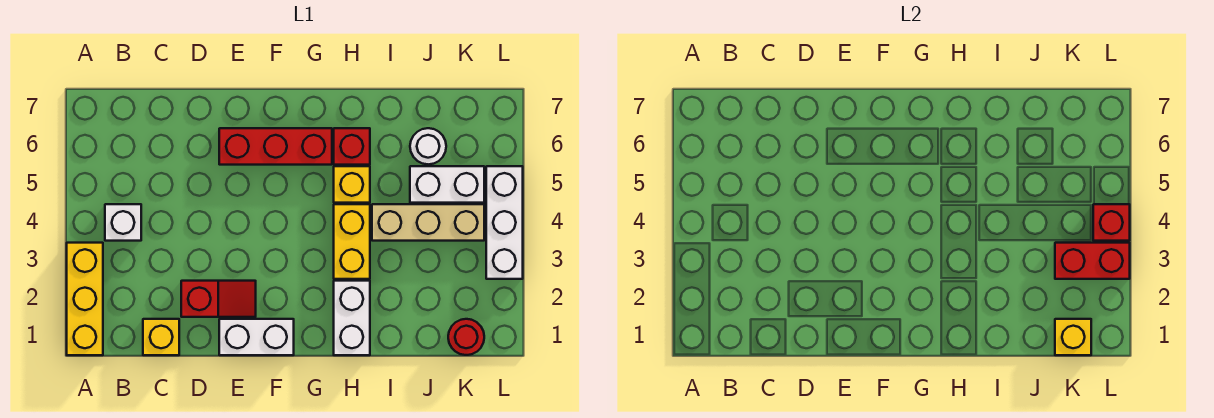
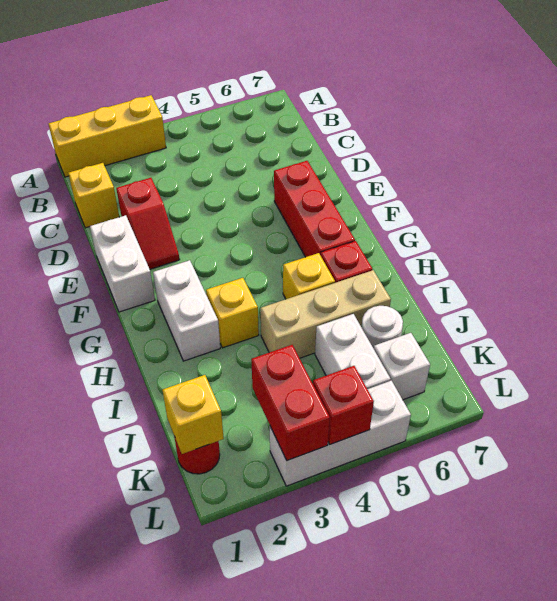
white brick B4 level 1 -> white brick K6 level 1
white brick H1:H2 level 1 -> white brick G2:H2 level 1
yellow brick H3:H4 level 1 -> yellow brick H3 level 1
tan brick I4:K4 level 1 -> tan brick I4:I6 level 1

